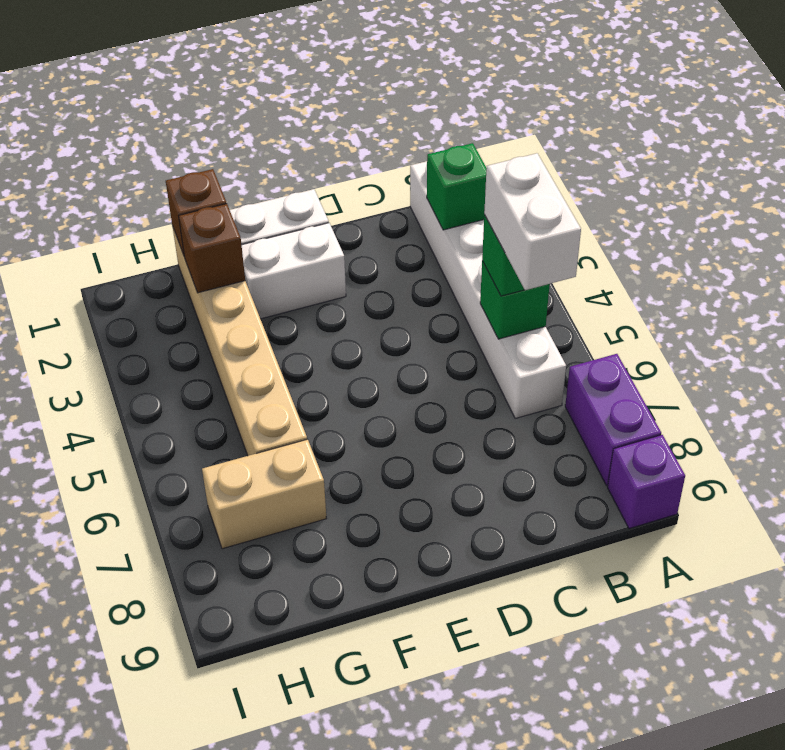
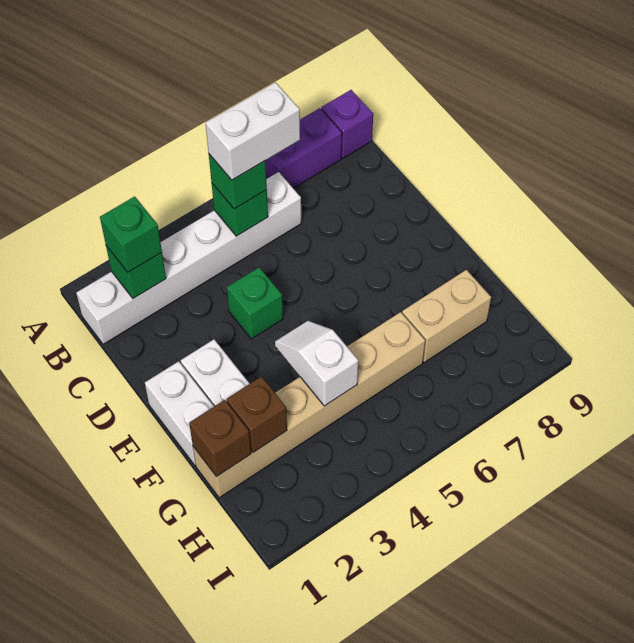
none -> green brick B2 level 3
none -> green brick D4 level 1
none -> white slope F4:G4 level 2 top G
tan brick G7:H7 level 1 -> tan brick G7:G8 level 1

